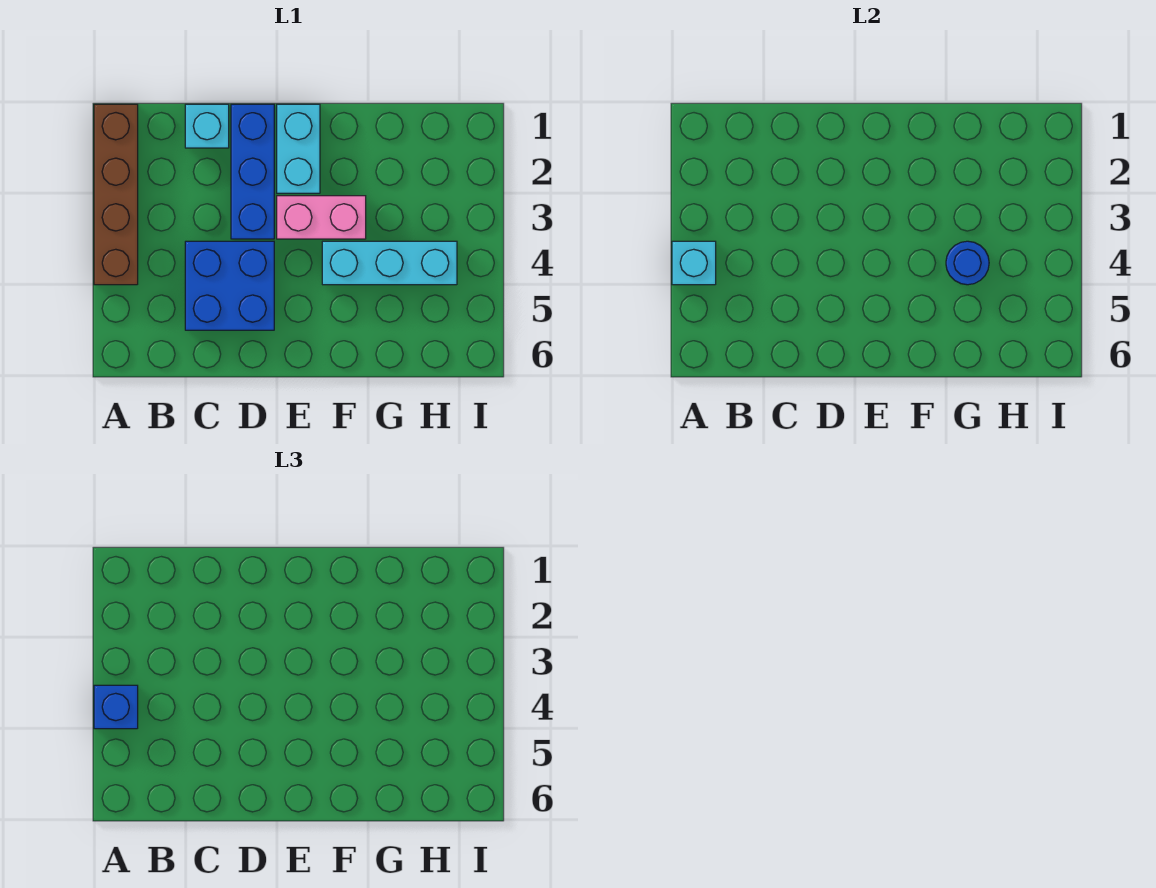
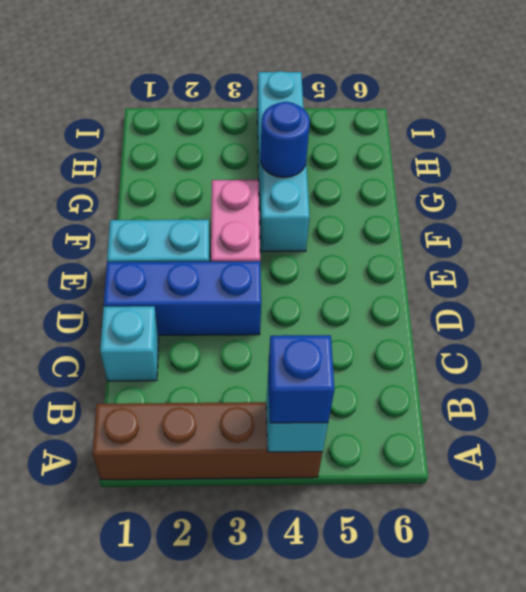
blue brick C4:D5 level 1 -> none
cyan brick F4:H4 level 1 -> cyan brick F4:I4 level 1

